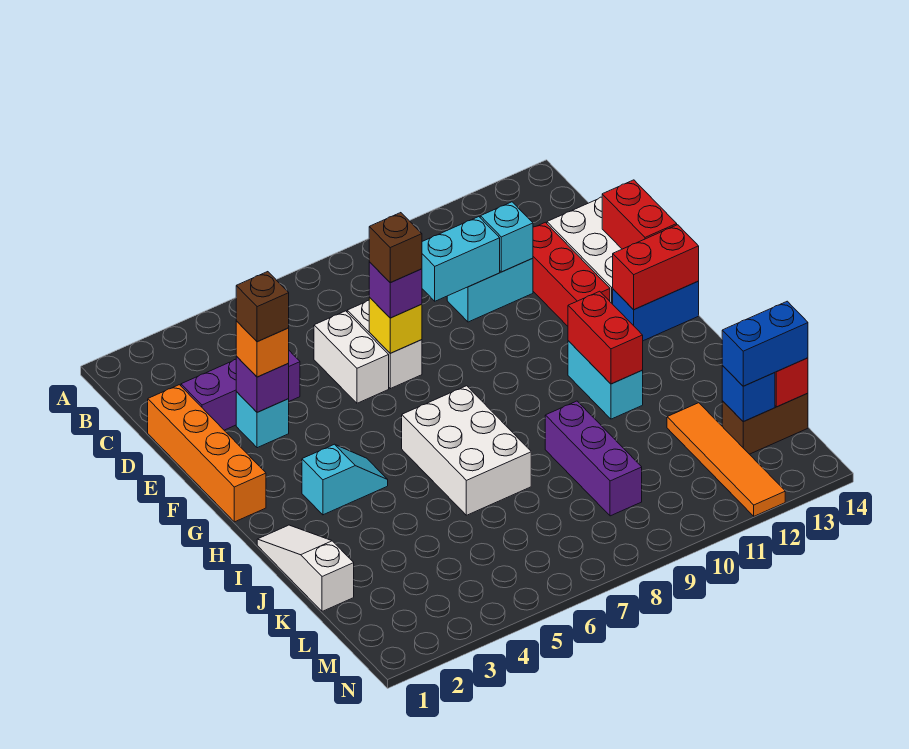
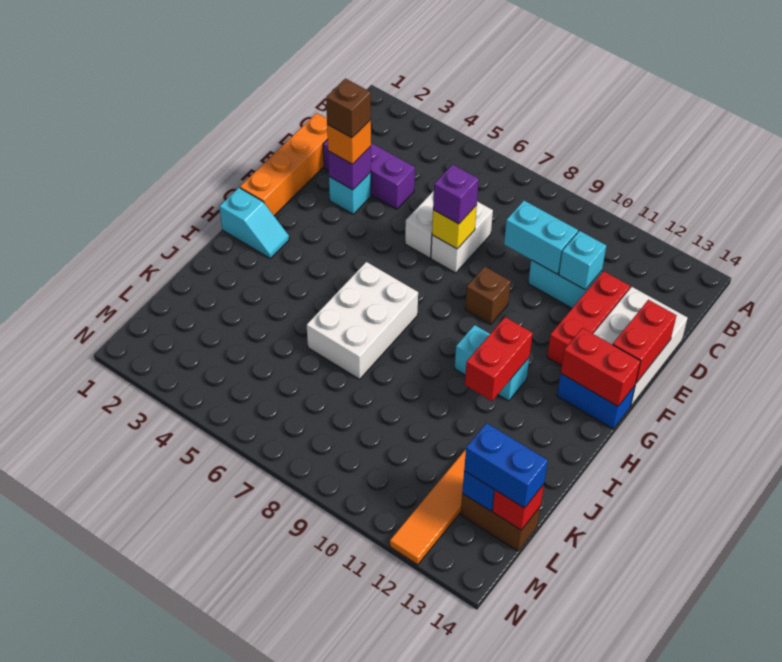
brown brick E7 level 4 -> brown brick F9 level 1
cyan slope H3:H4 level 1 top 3 -> cyan slope H1:H2 level 1 top 1
cyan brick H11:I11 level 1 -> cyan brick H10:H11 level 1
white slope I1:K1 level 1 top K -> none
purple brick J9:L9 level 1 -> none

